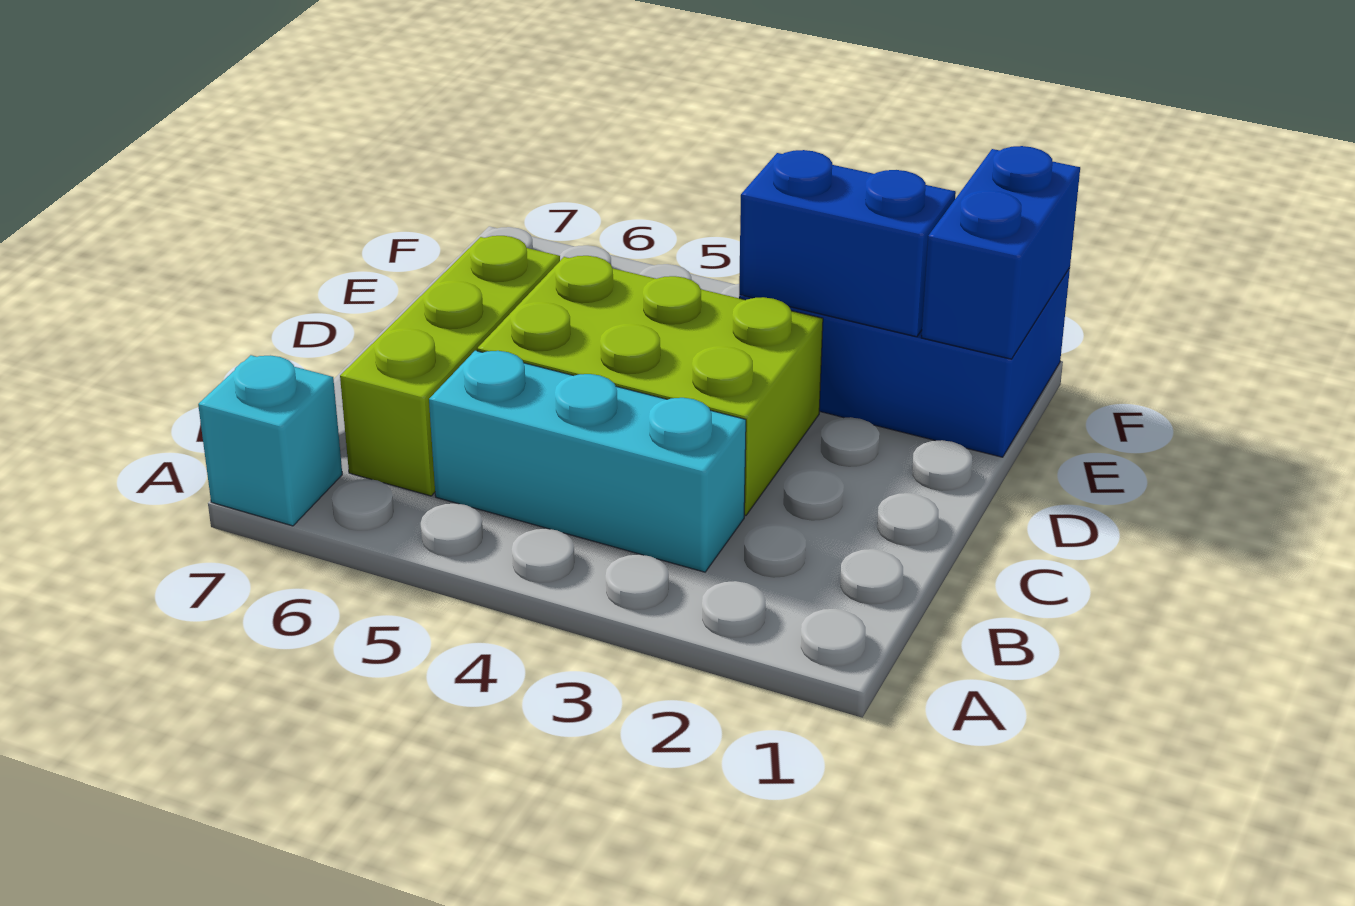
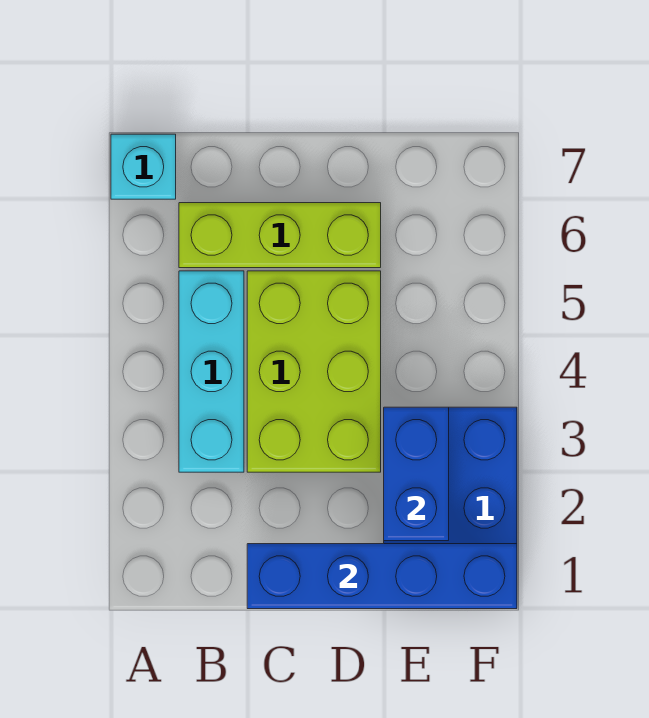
blue brick E1:F1 level 2 -> blue brick C1:F1 level 2

